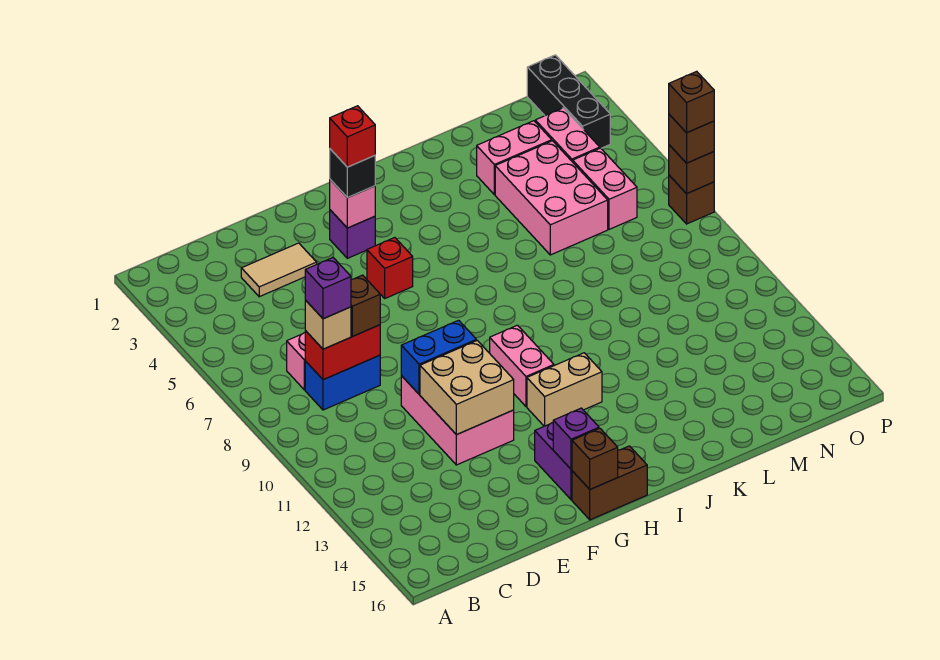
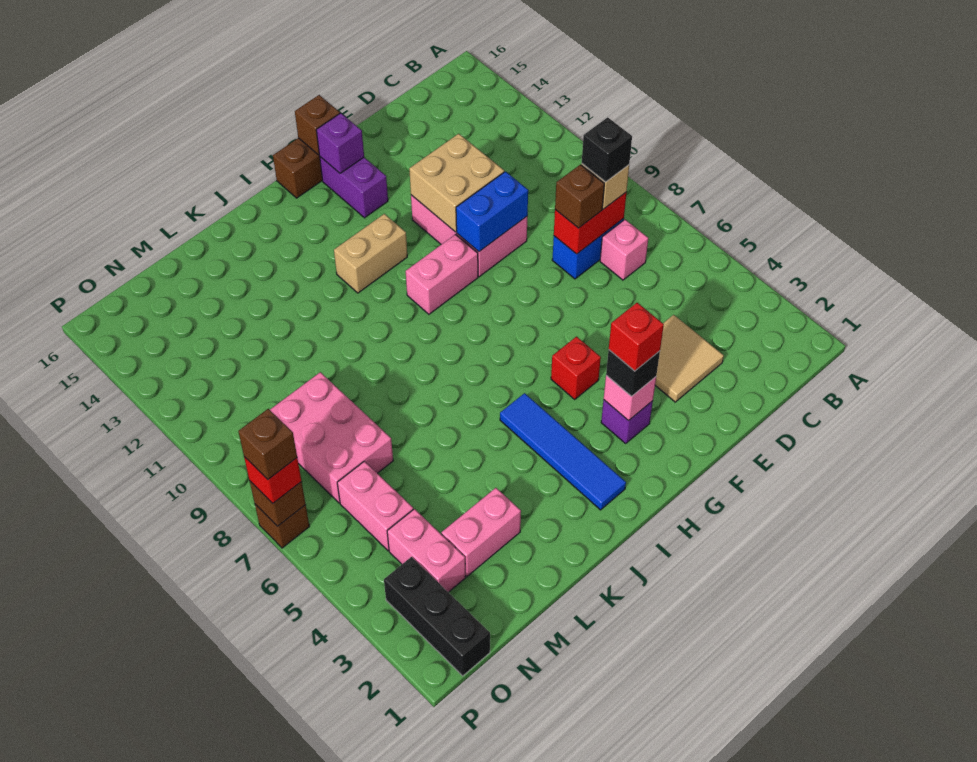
purple brick C8 level 4 -> black brick C8 level 4
tan tile D3:E3 level 1 -> tan tile D3:E4 level 1
pink brick H10:H11 level 1 -> pink brick G10:H10 level 1
none -> blue tile I2:I5 level 1
pink brick L4:M6 level 1 -> pink brick M7:N9 level 1
brown brick P7 level 3 -> red brick P7 level 3

